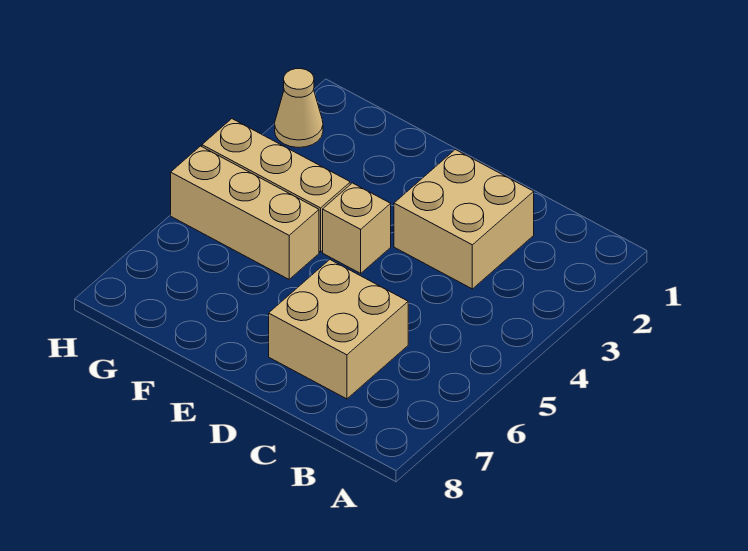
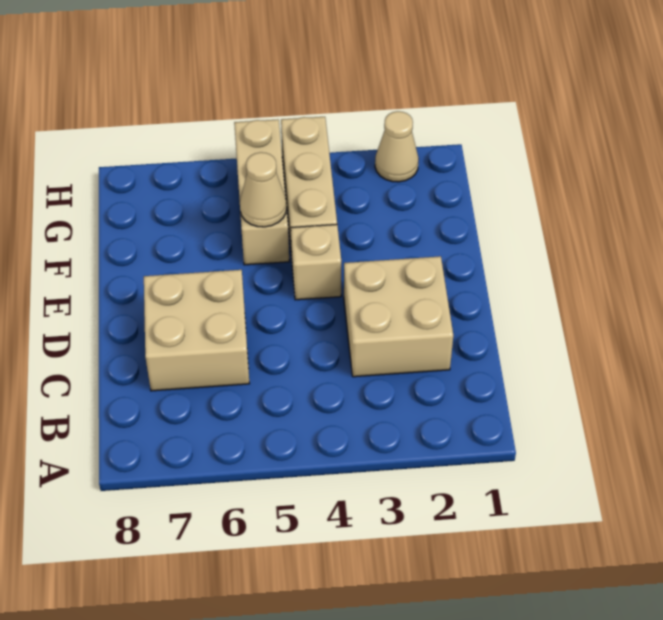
none -> tan cone F5 level 2

